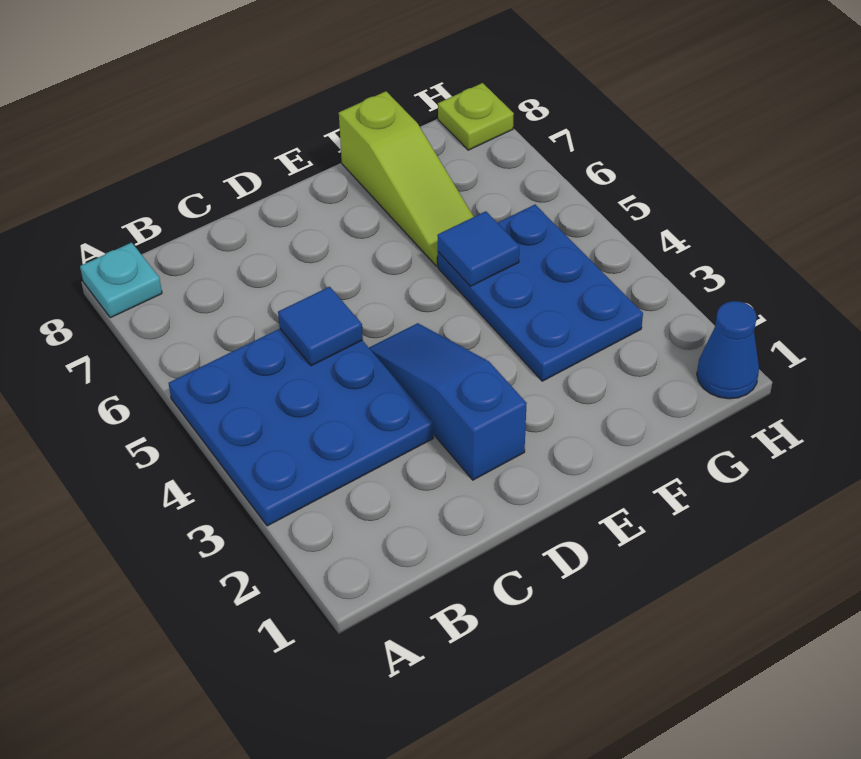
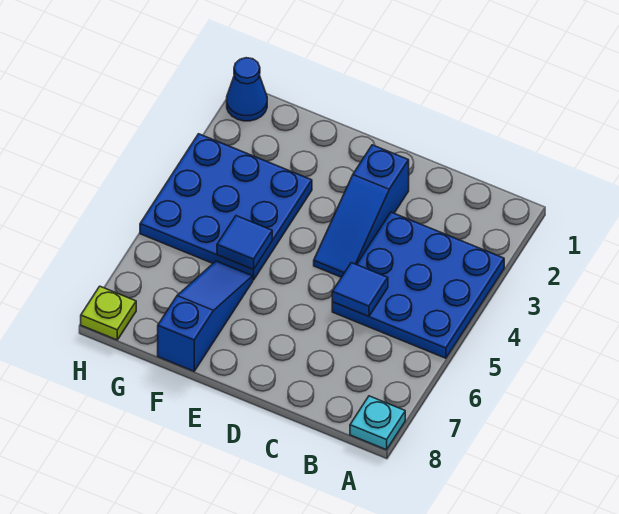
blue plate F3:G5 level 1 -> blue plate F3:H5 level 1
lime slope F6:F8 level 1 top 8 -> blue slope F6:F8 level 1 top 8

